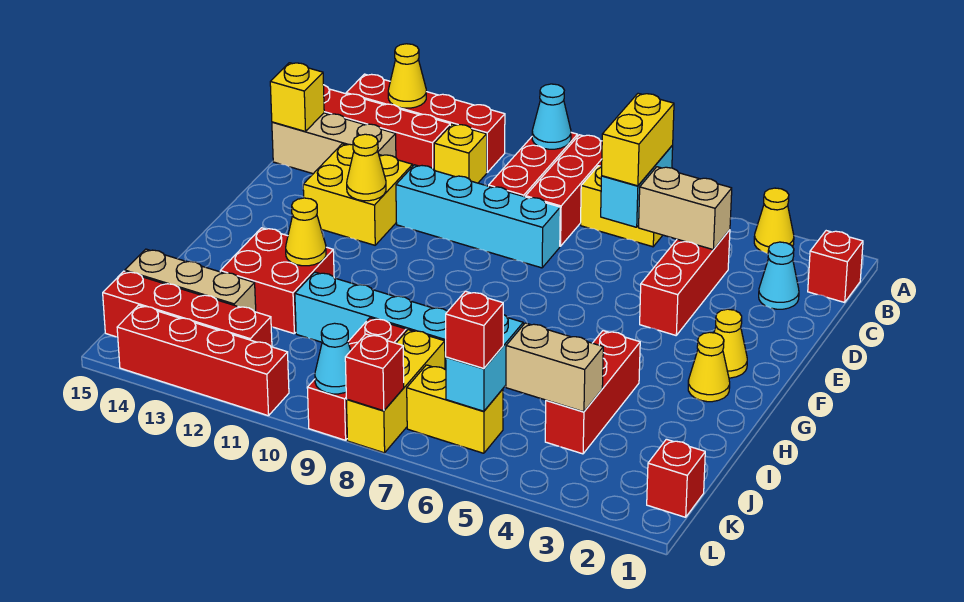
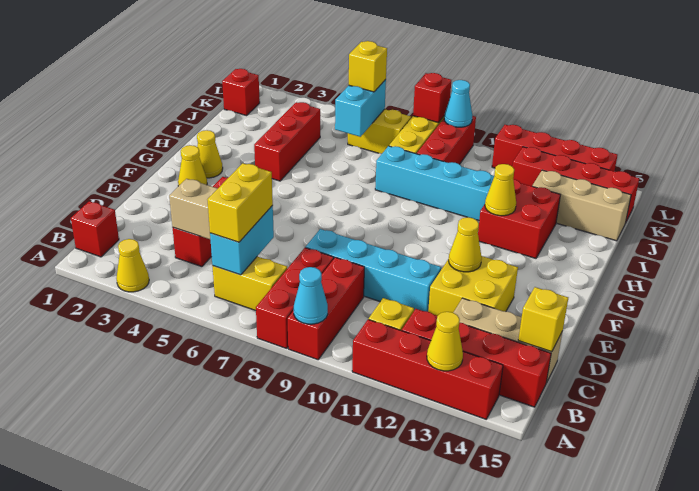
cyan cone C2 level 1 -> none
tan brick J4:J5 level 2 -> none
red brick K6 level 3 -> yellow brick K6 level 3

